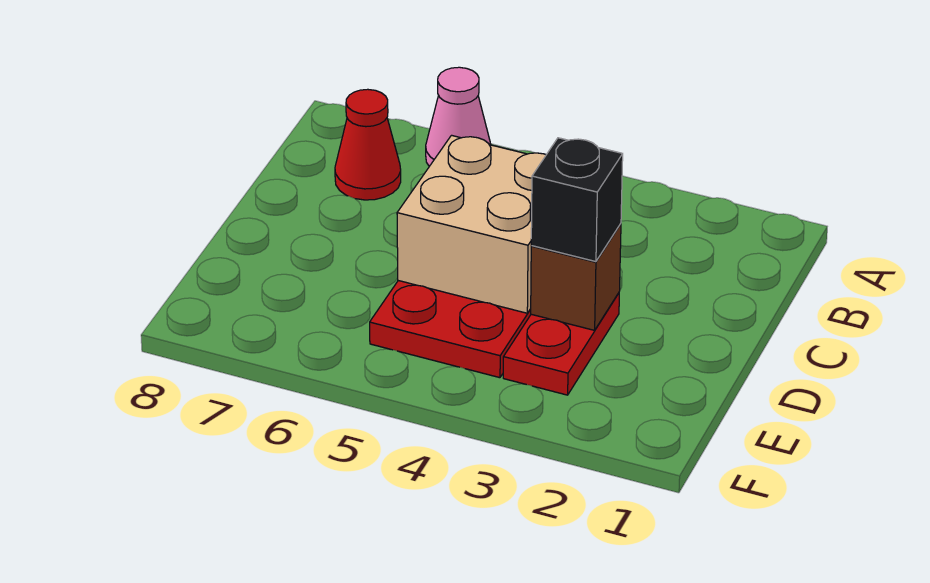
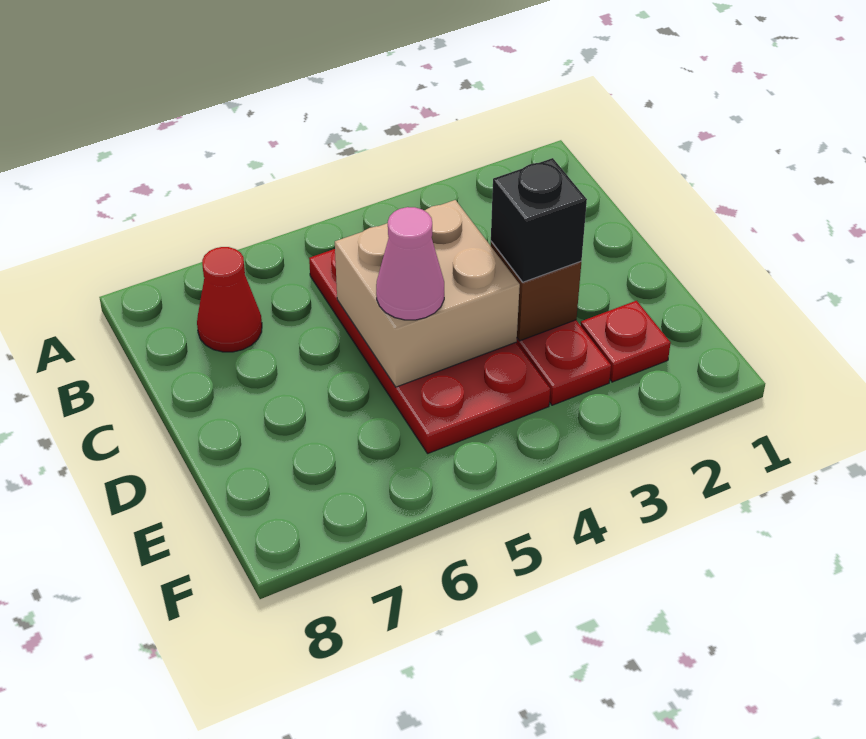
pink cone A6 level 1 -> pink cone D5 level 3
none -> red plate E2 level 1

